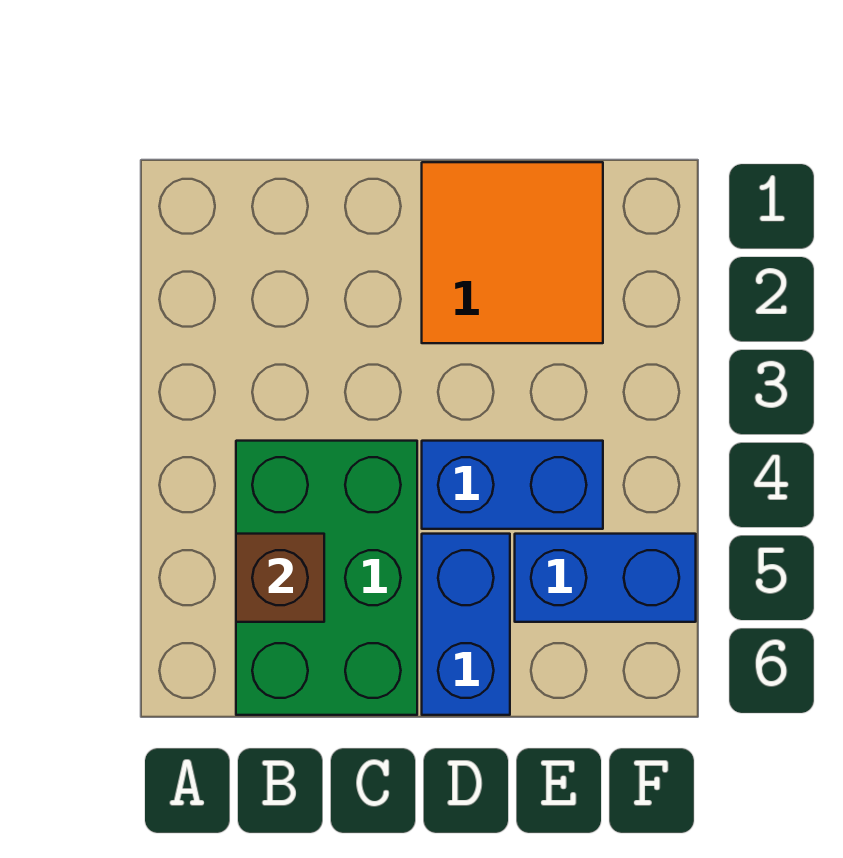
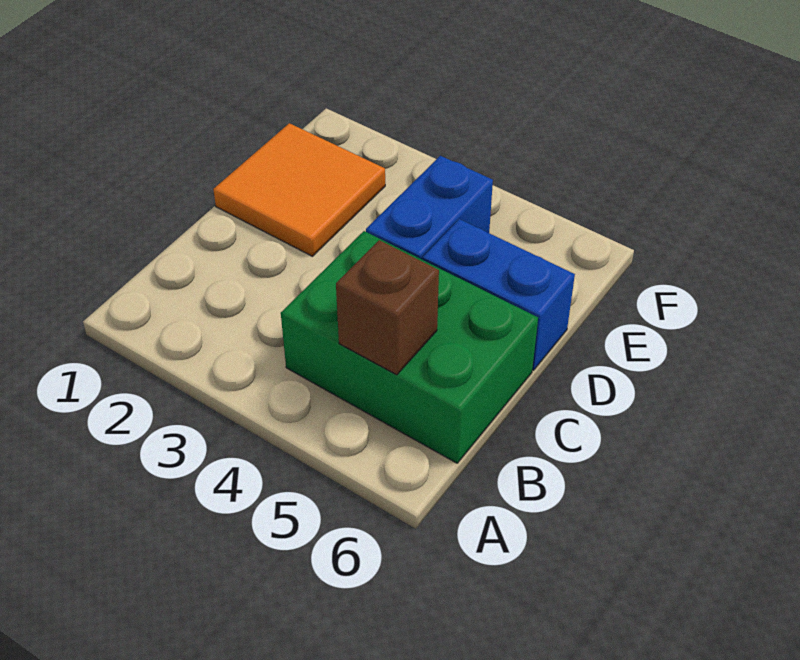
blue brick E5:F5 level 1 -> none

